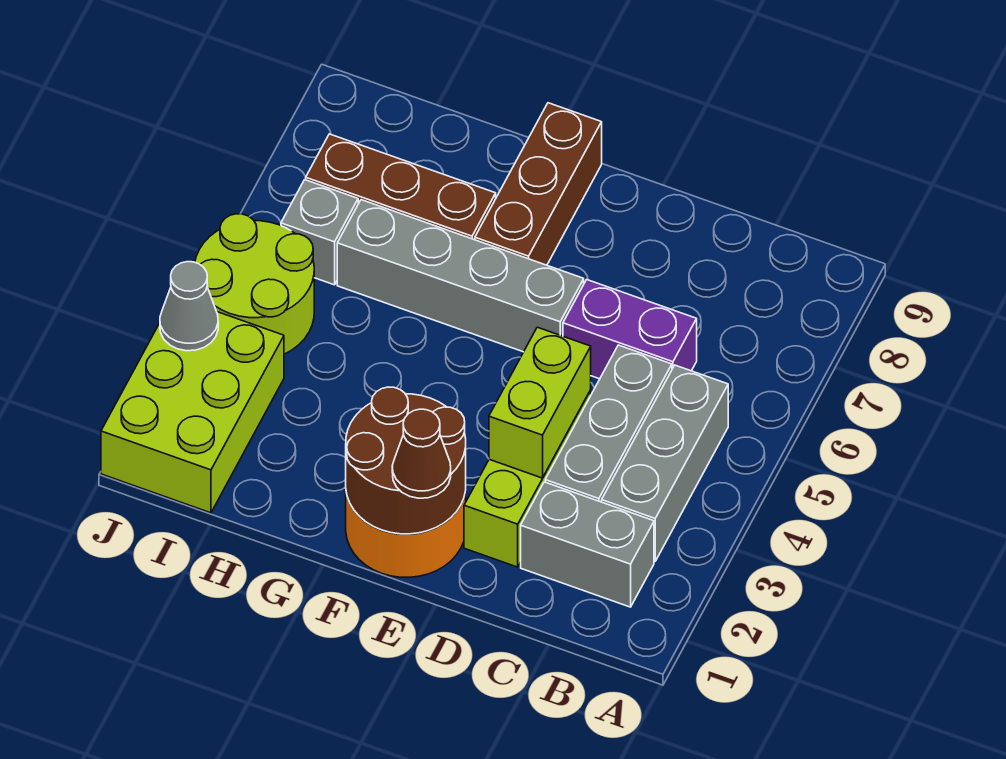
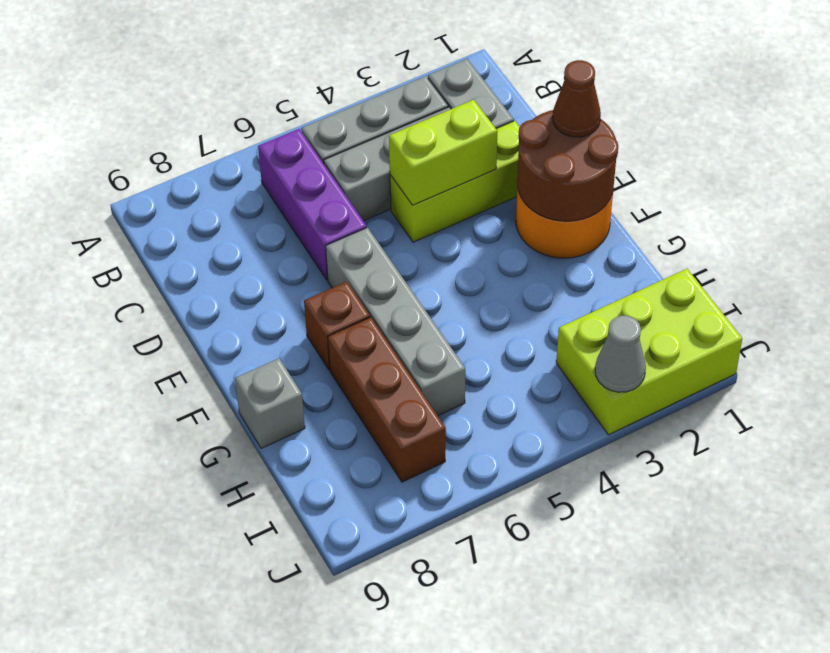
purple brick C6:D6 level 1 -> purple brick B6:D6 level 1
brown brick F7:F9 level 1 -> brown brick F7 level 1
lime round brick I4:J5 level 1 -> none
grey brick I6 level 1 -> grey brick G9 level 1

